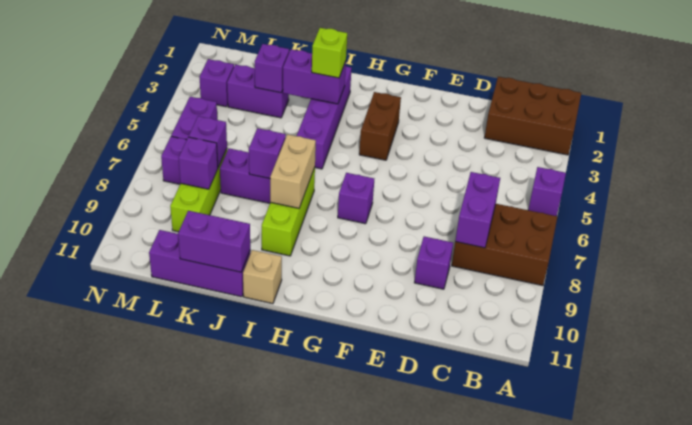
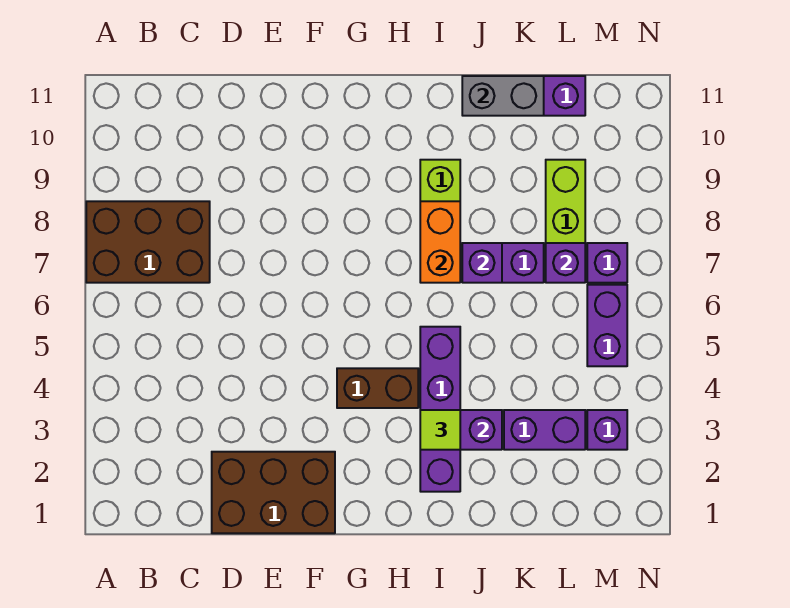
brown brick A1:C2 level 1 -> brown brick D1:F2 level 1
purple brick A5 level 1 -> none
purple brick C7:C8 level 2 -> none
purple brick D9 level 1 -> none
brown brick G3:G4 level 1 -> brown brick G4:H4 level 1
purple brick G7 level 1 -> none
lime brick I3 level 3 -> lime tile I3 level 3
tan brick I7:I8 level 2 -> orange brick I7:I8 level 2
tan brick I11 level 1 -> none
purple brick J11:K11 level 2 -> grey brick J11:K11 level 2
purple brick K3 level 2 -> none
purple brick L8 level 2 -> none

